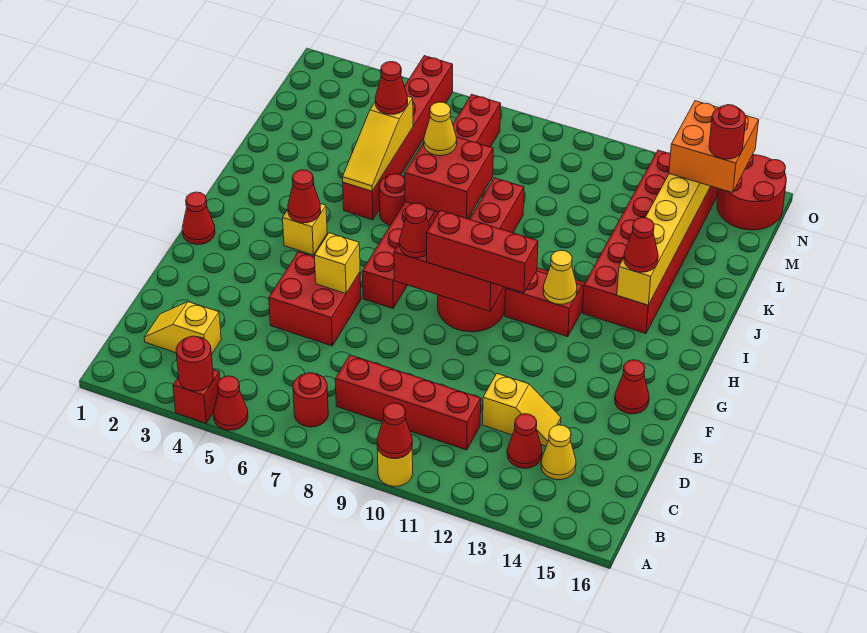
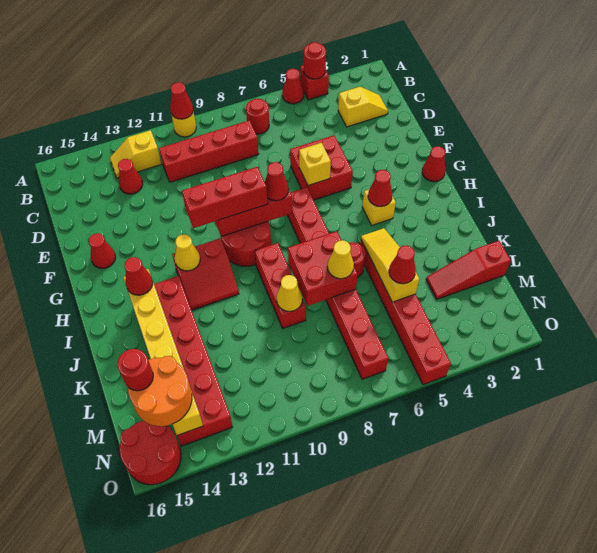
yellow cone C14 level 1 -> yellow cone K9 level 2
yellow slope D12:D13 level 1 top 12 -> yellow slope B12:B13 level 1 top 12
none -> red slope L1:L3 level 1 top 1
orange brick M14:N15 level 3 -> orange round brick M14:N15 level 3

